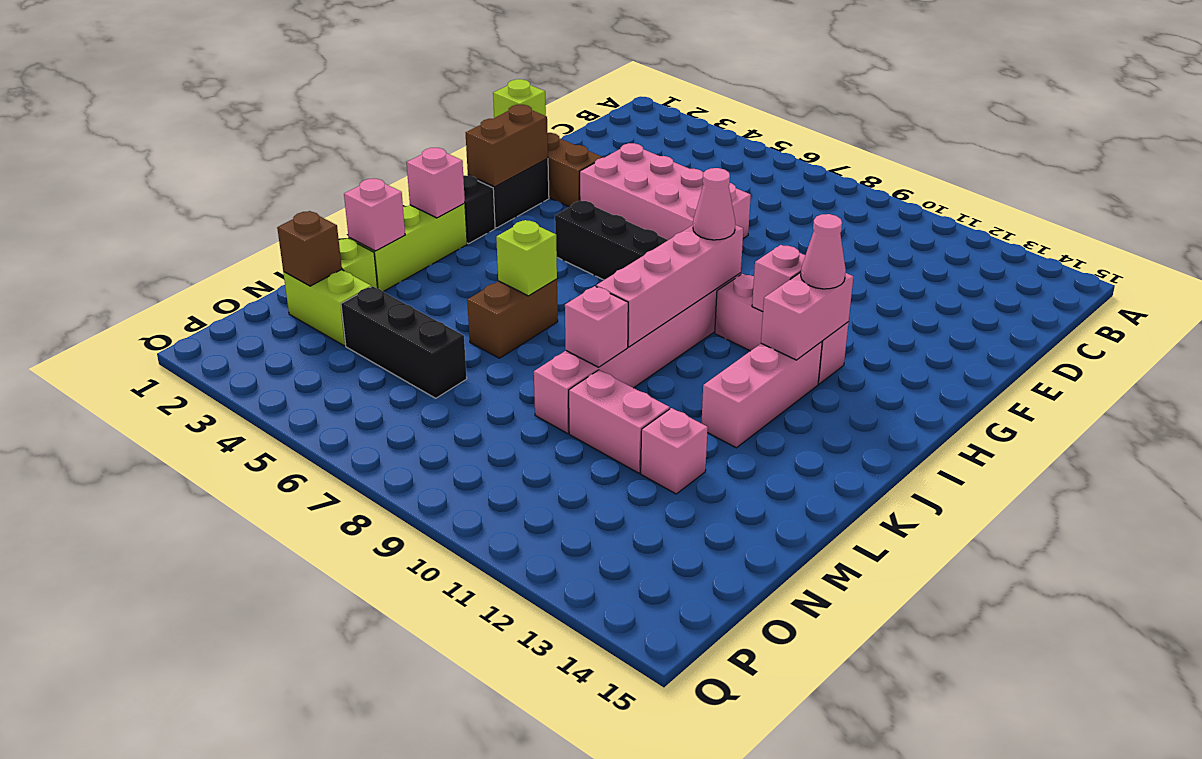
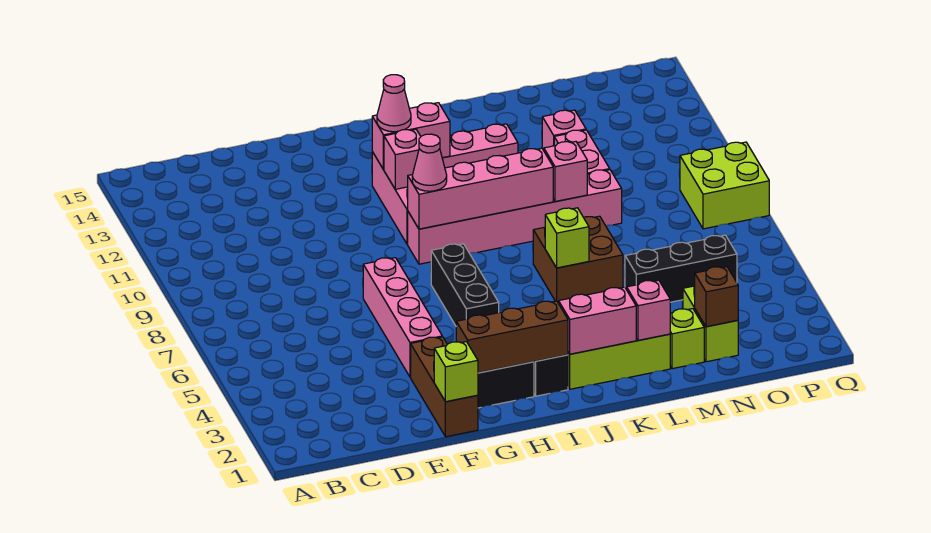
pink brick E4:F7 level 1 -> pink brick F4:F7 level 1
brown brick G2:H2 level 2 -> brown brick G2:I2 level 2
pink brick J2 level 2 -> pink brick J2:K2 level 2
brown brick K6:L6 level 1 -> brown brick K6:L7 level 1
black brick N4:N6 level 1 -> black brick M5:O5 level 1
none -> lime brick P8:Q9 level 1

